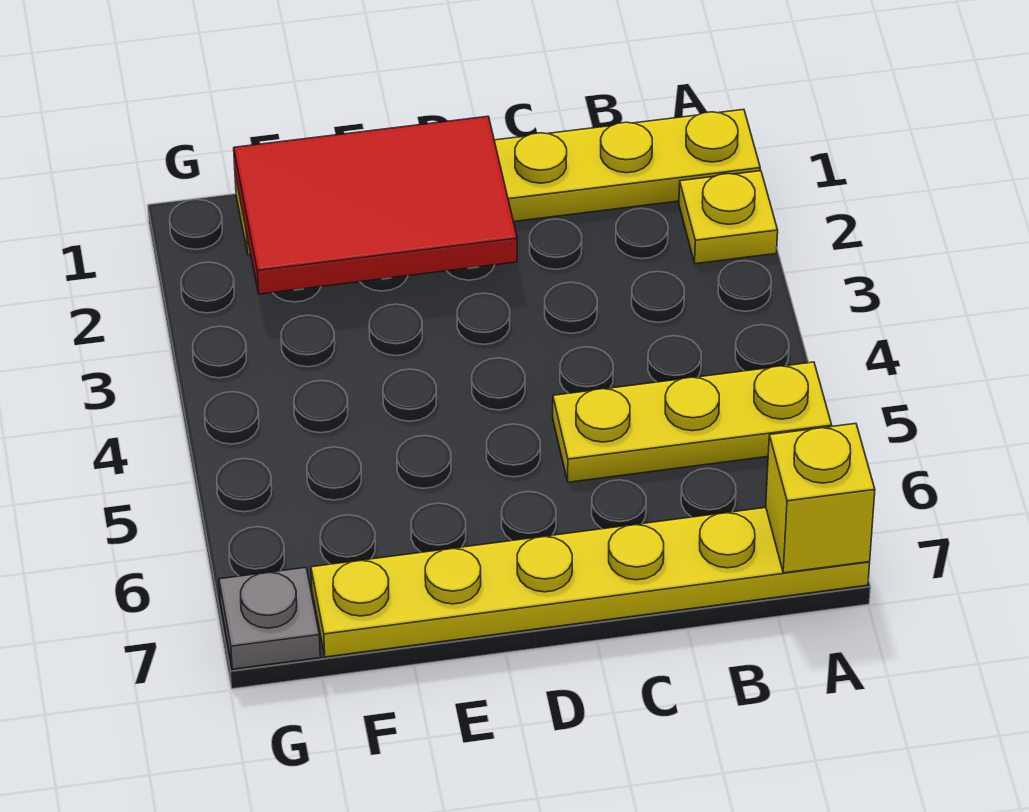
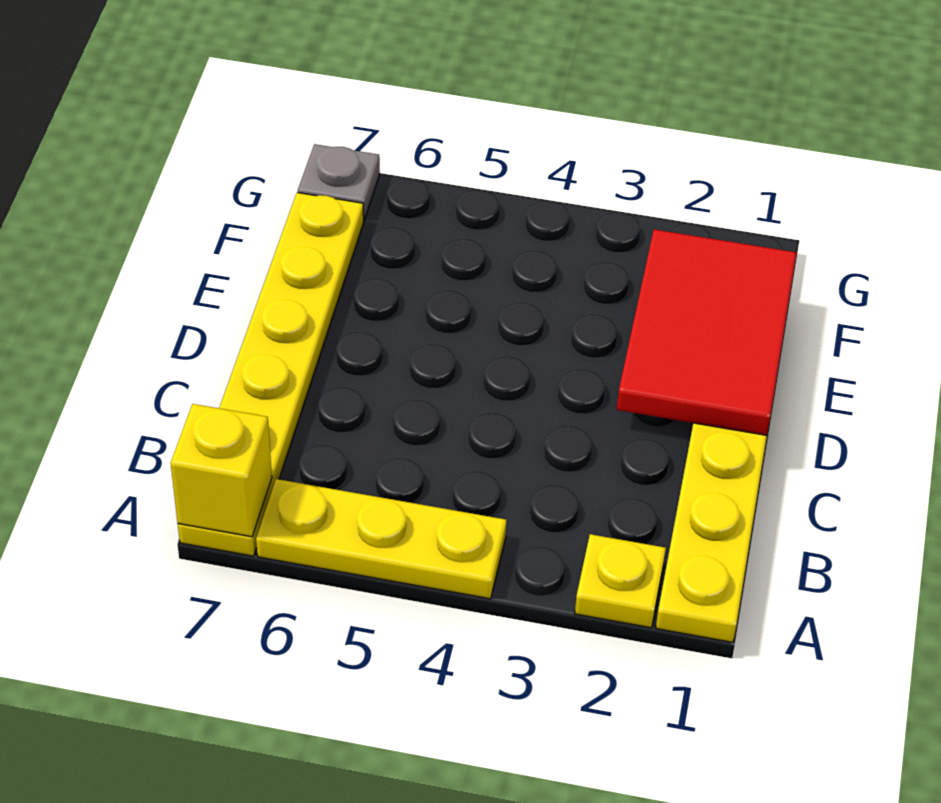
yellow plate A5:C5 level 1 -> yellow plate A4:A6 level 1

